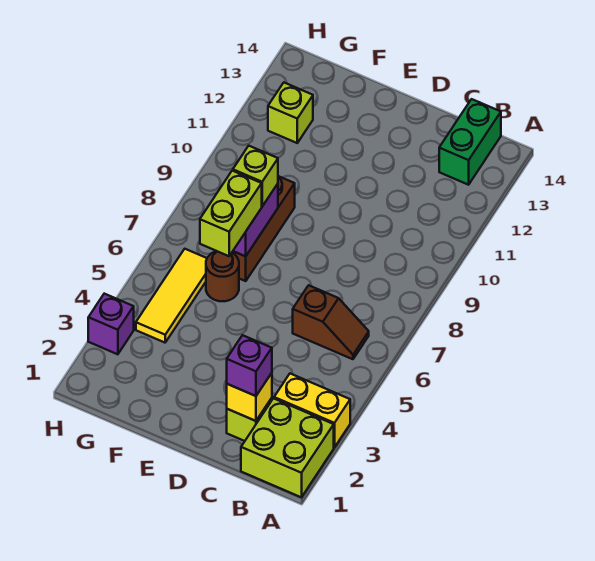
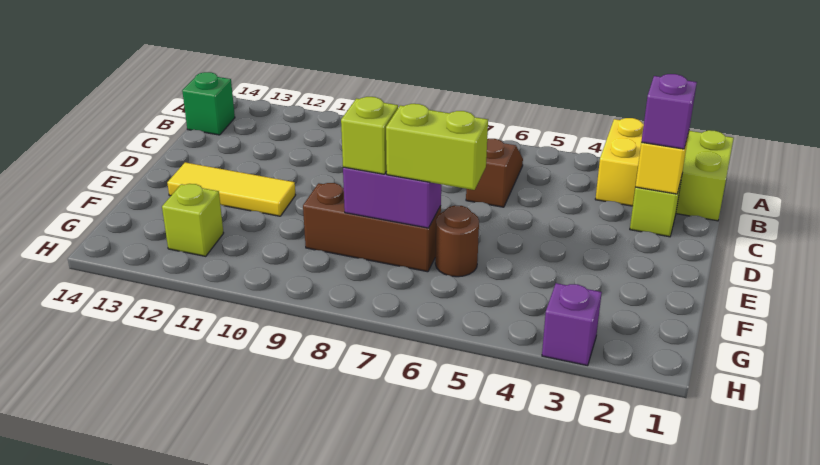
green brick B13:B14 level 1 -> green brick B14 level 1
yellow tile G4:G6 level 1 -> yellow tile E11:E13 level 1

